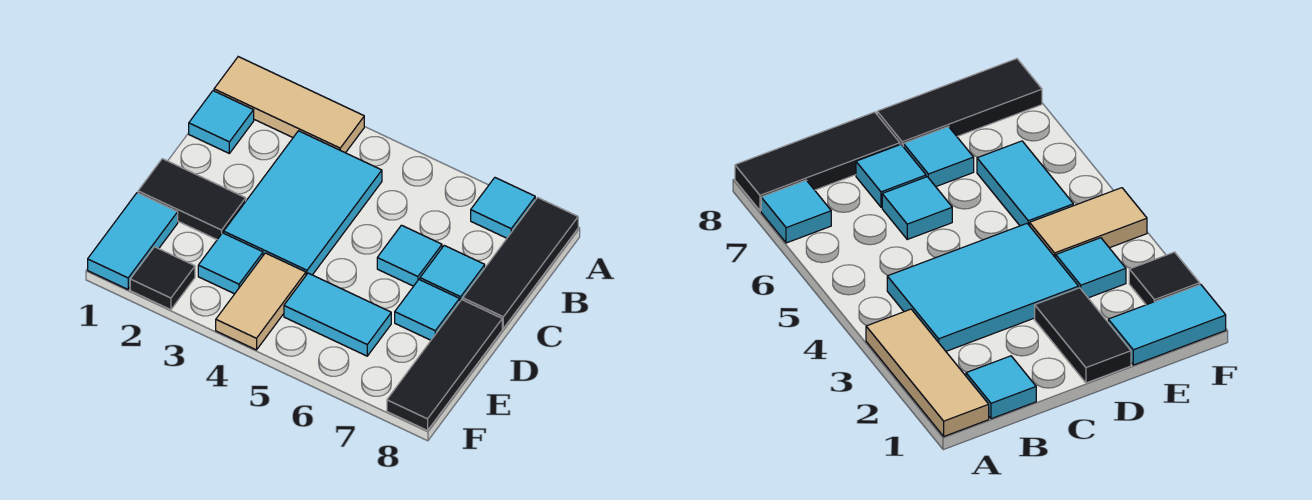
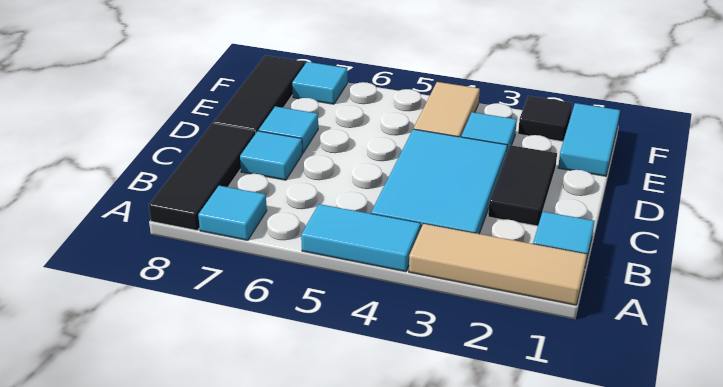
cyan tile C6 level 1 -> cyan tile F7 level 1
black tile D1:D2 level 1 -> black tile C2:D2 level 1
cyan tile E5:E6 level 1 -> cyan tile A4:A5 level 1

